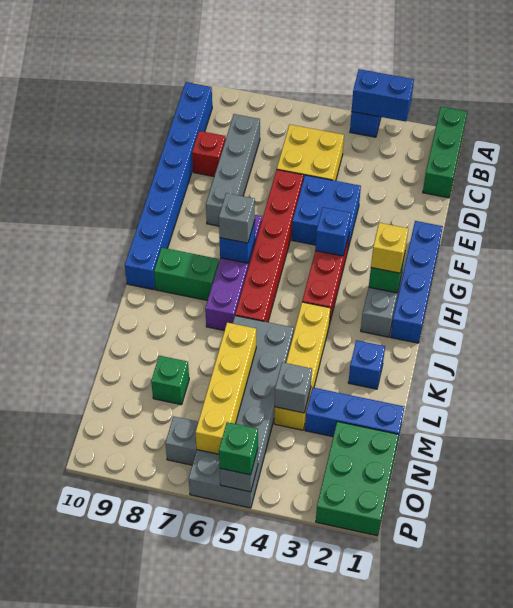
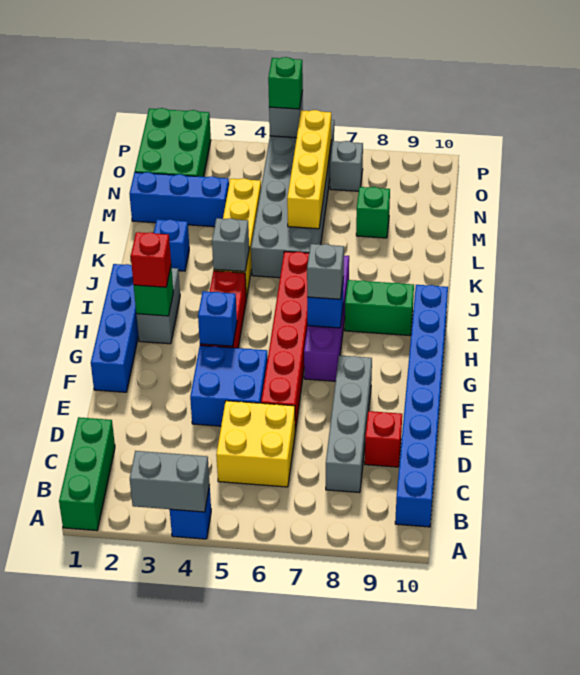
blue brick A3:A4 level 2 -> grey brick A3:A4 level 2
yellow brick H2 level 3 -> red brick H2 level 3
grey brick M4 level 2 -> grey brick J4 level 2

